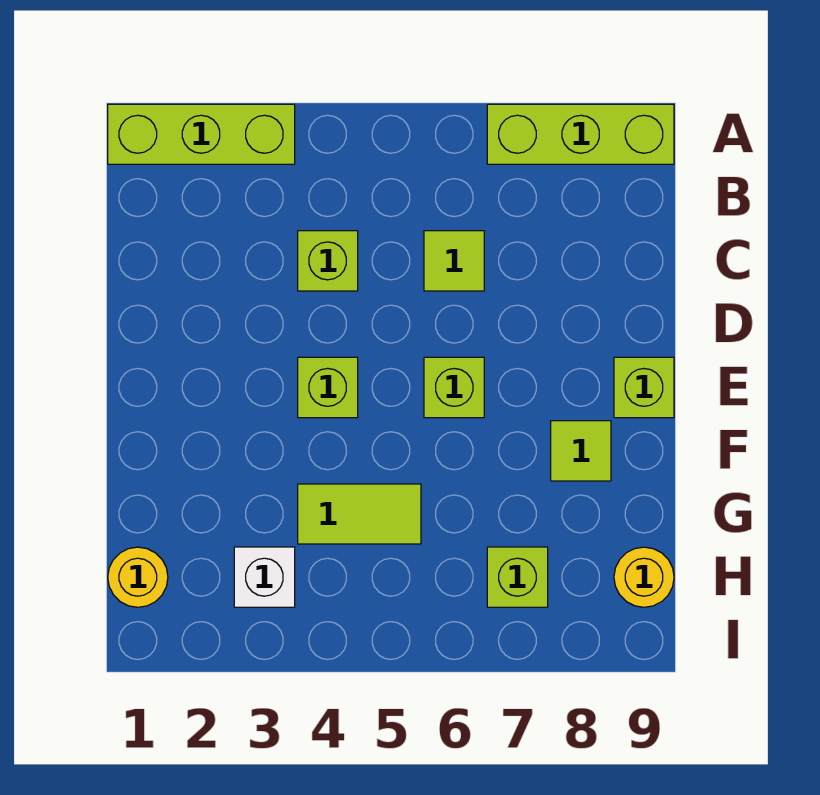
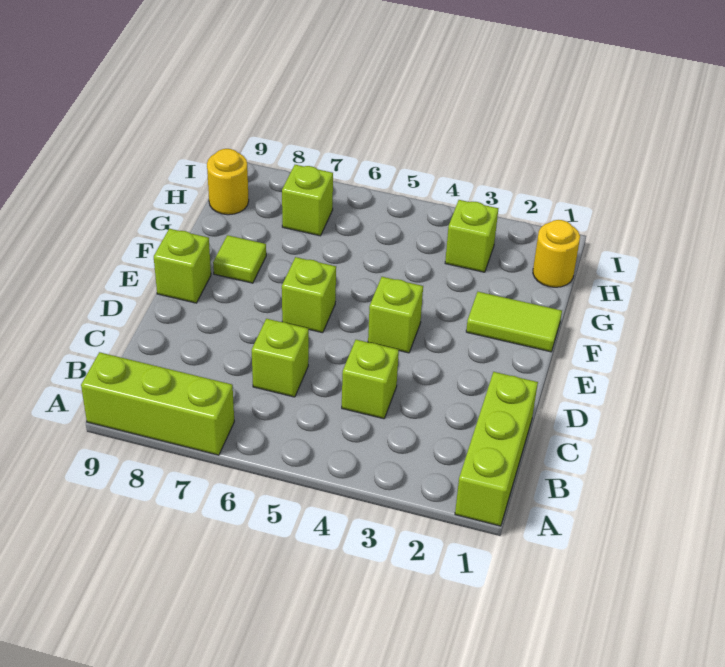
lime brick A1:A3 level 1 -> lime brick A1:C1 level 1
lime tile C6 level 1 -> lime brick C6 level 1
lime tile G4:G5 level 1 -> lime tile F1:F2 level 1
white brick H3 level 1 -> lime brick H3 level 1

